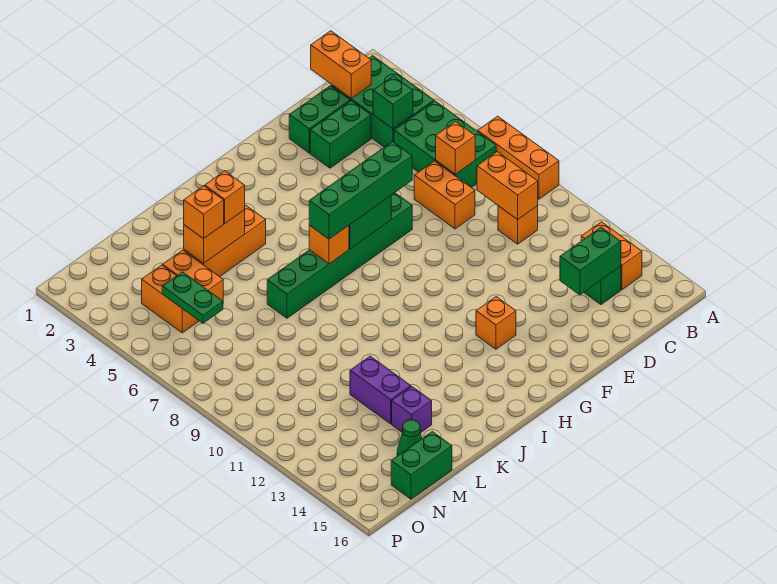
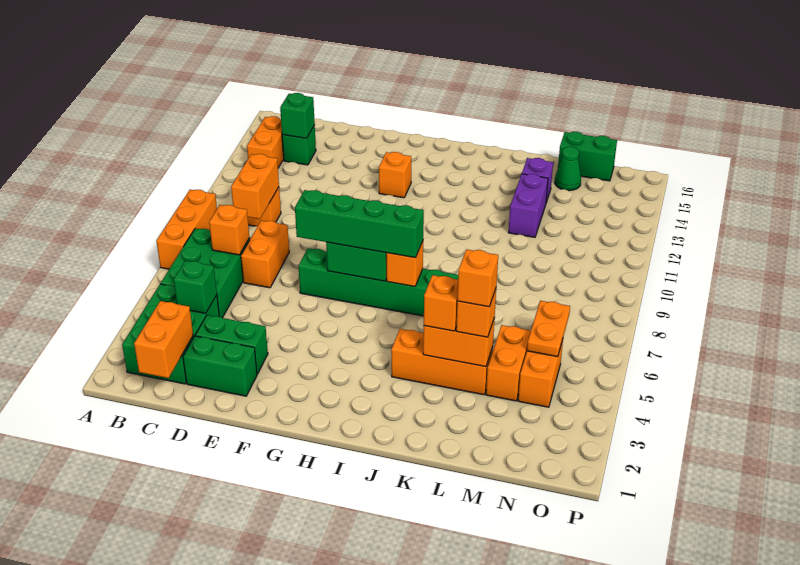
green brick C14:D14 level 2 -> green brick C14 level 2
none -> orange brick L4 level 4
green plate N5:N6 level 2 -> orange plate N5:N6 level 2

